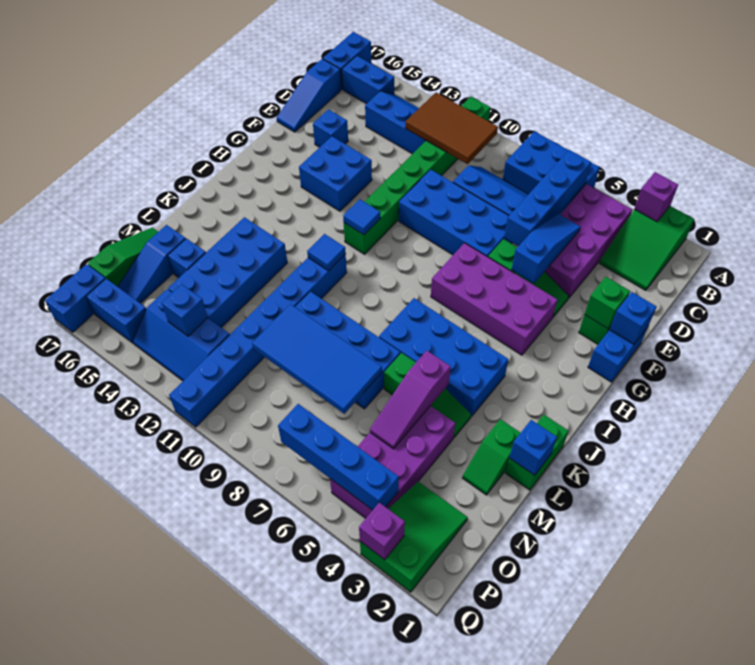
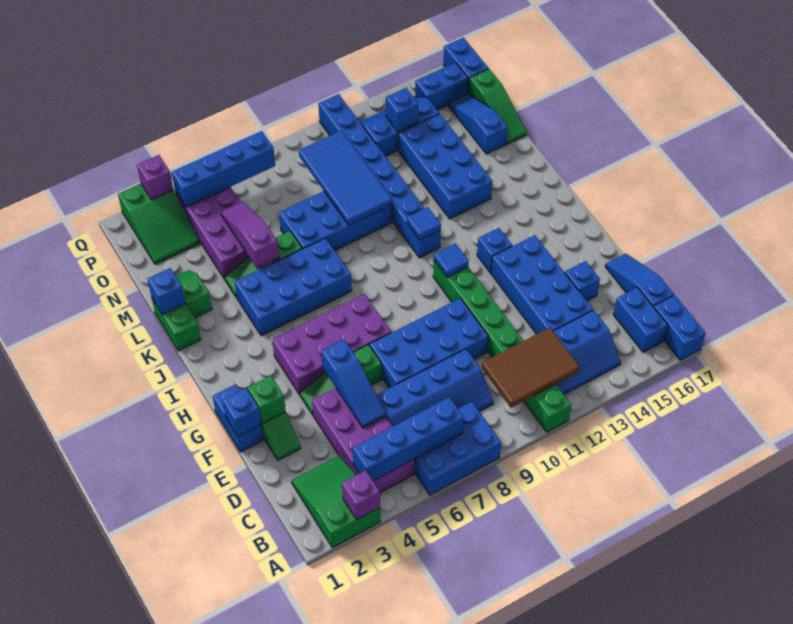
blue brick B6:E6 level 2 -> blue brick B4:B7 level 2
blue brick B15:B16 level 1 -> blue brick B16:C16 level 1
blue brick F13:G14 level 1 -> blue brick D13:G14 level 1
blue tile M7:N10 level 2 -> blue tile L9:O10 level 2
blue brick M15 level 1 -> blue brick H13 level 1

